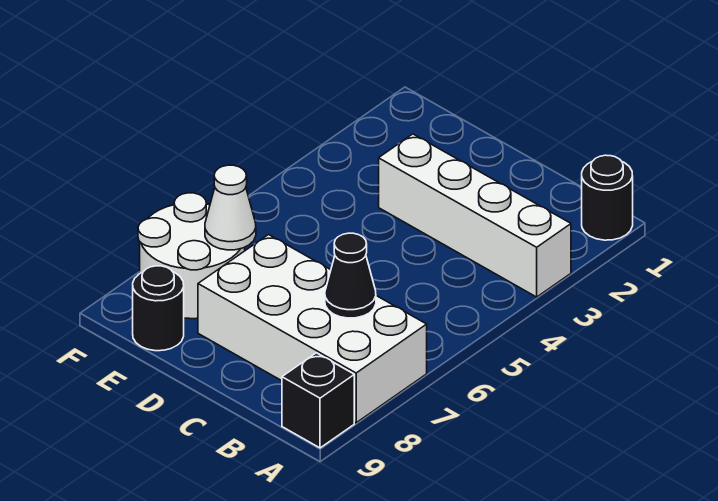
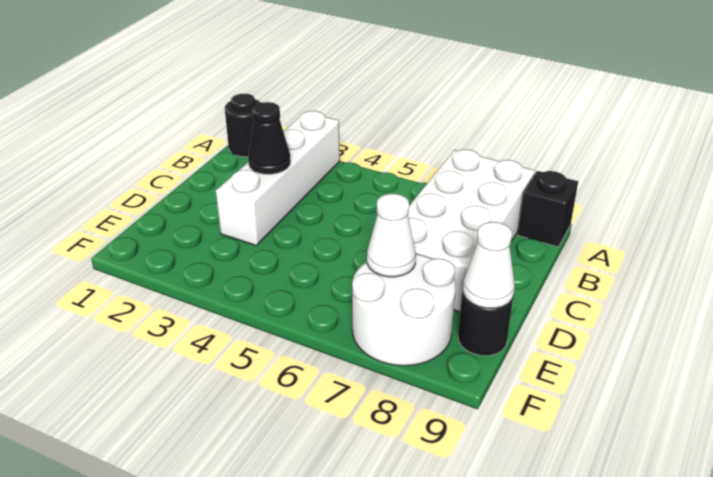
black cone B7 level 2 -> black cone C3 level 2
none -> white cone E9 level 2

